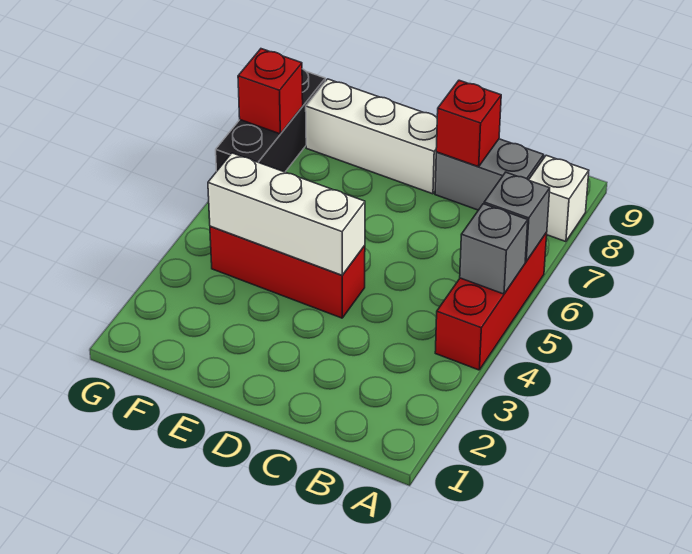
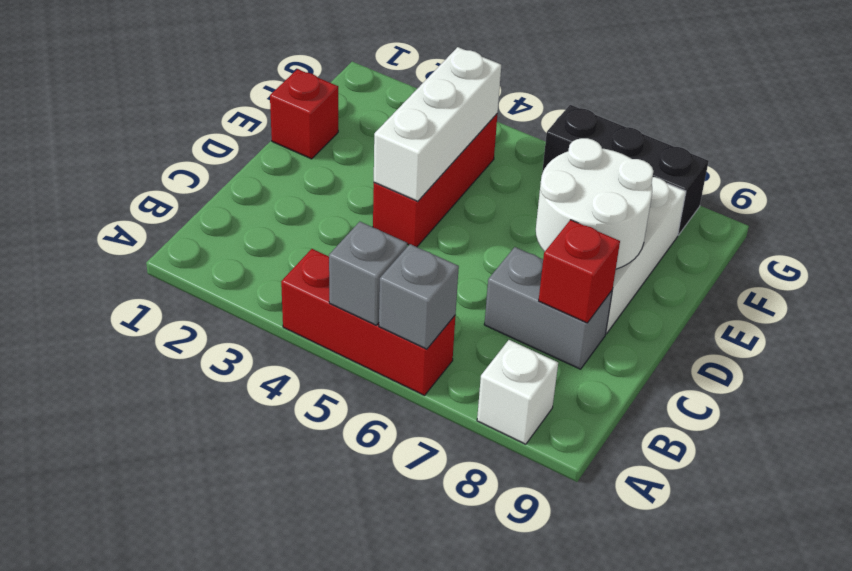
grey brick B8:C8 level 1 -> grey brick C7:C8 level 1
none -> white round brick D7:E8 level 2
red brick G7 level 2 -> red brick E1 level 1

